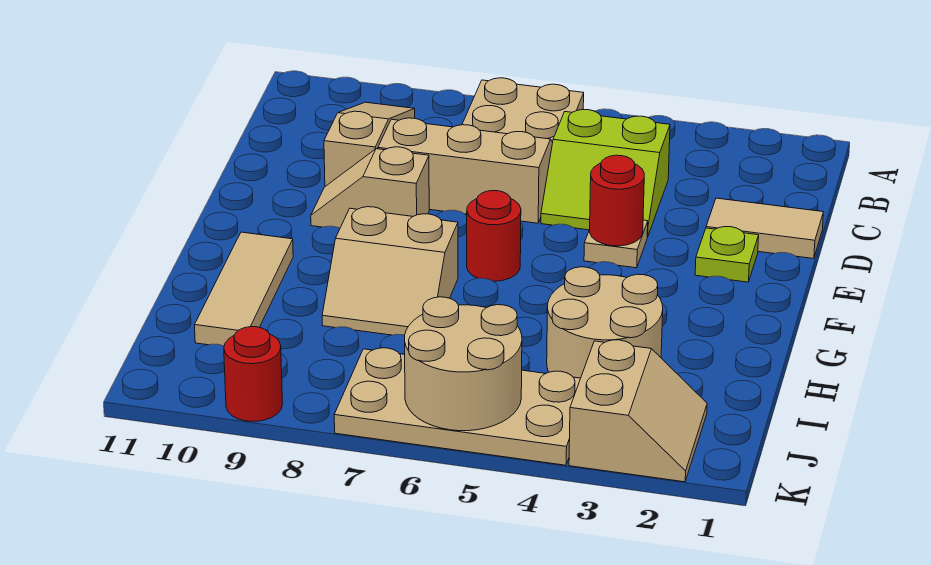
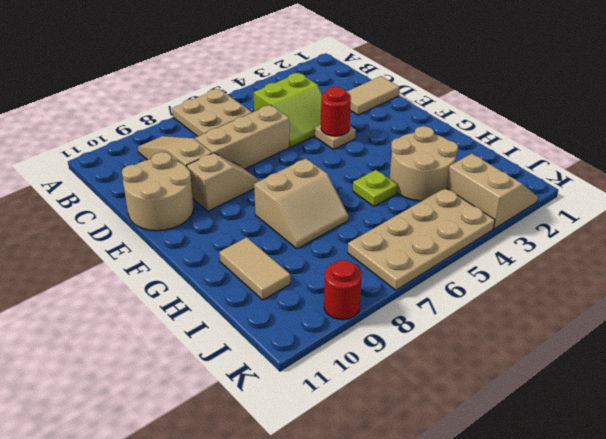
lime plate E2 level 1 -> lime plate H5 level 1
tan slope E8:E9 level 1 top 8 -> tan slope E8:E9 level 1 top 9
red round brick F6 level 1 -> none
tan tile G10:I10 level 1 -> tan tile H10:I10 level 1
tan round brick J5:K6 level 2 -> tan round brick D10:E11 level 1

